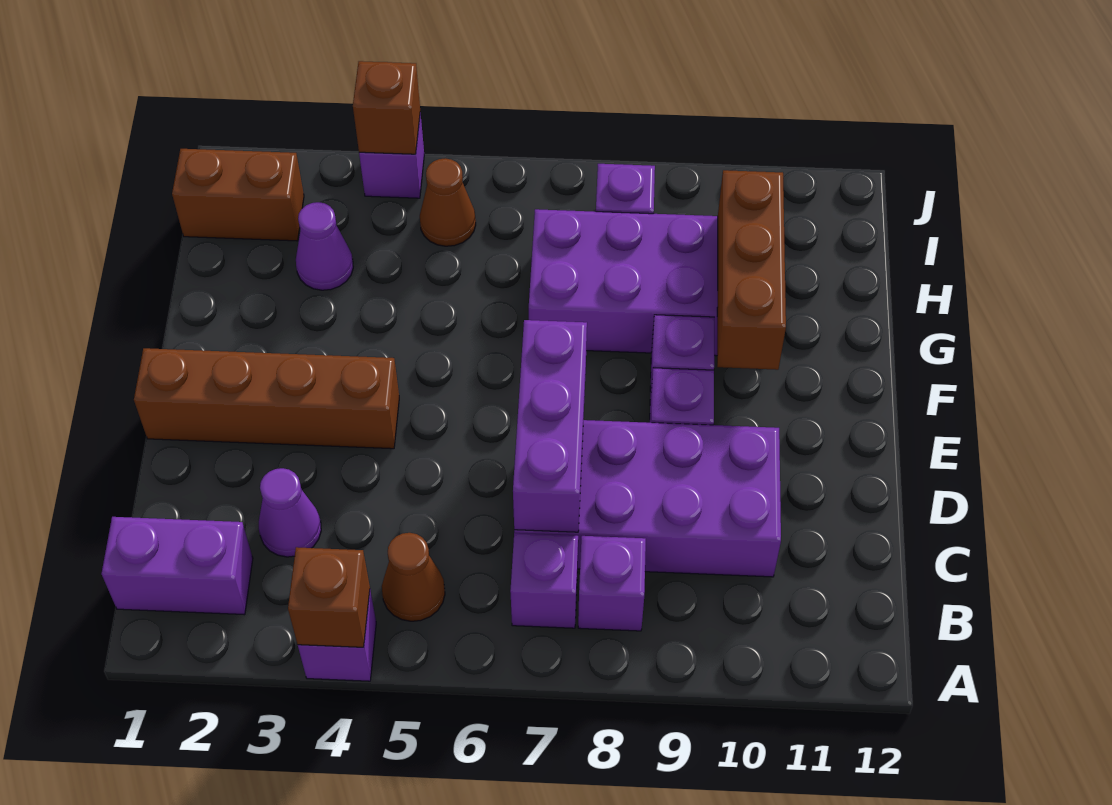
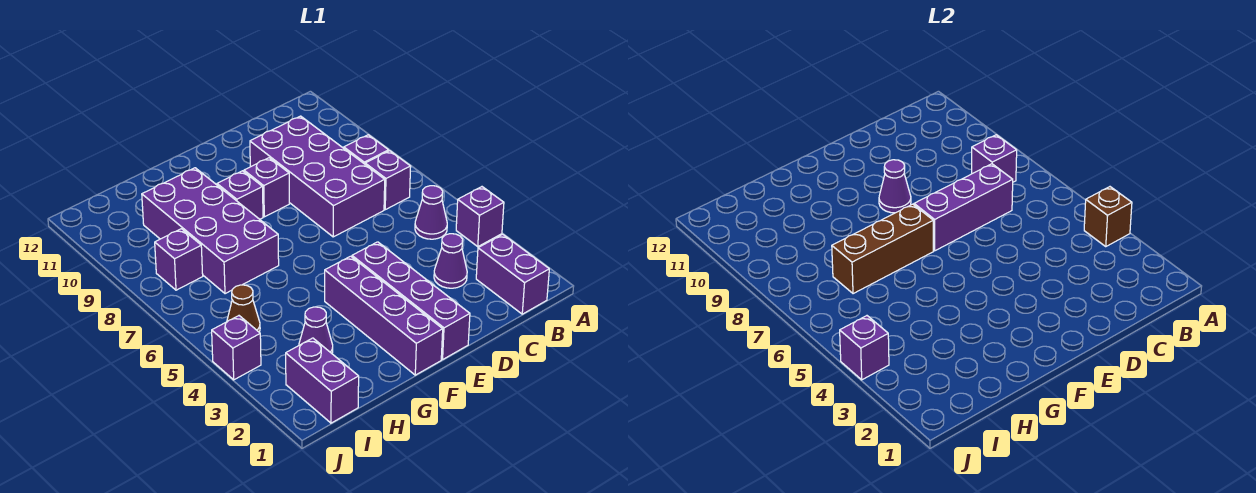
brown cone B5 level 1 -> purple cone B5 level 1
none -> purple brick B8 level 2
brown brick E1:E4 level 1 -> purple brick E1:E4 level 1
none -> purple cone E9 level 2
none -> purple brick F1:F4 level 1
brown brick F10:H10 level 2 -> brown brick F7:H7 level 2
brown brick I1:I2 level 1 -> purple brick I1:I2 level 1
brown brick J4 level 2 -> purple brick J4 level 2

